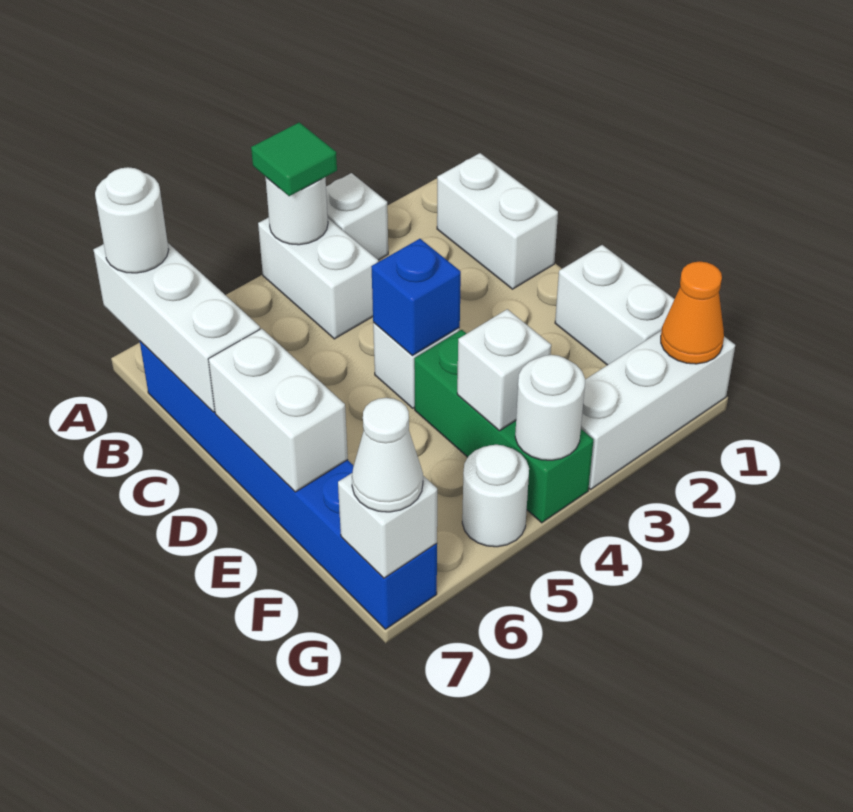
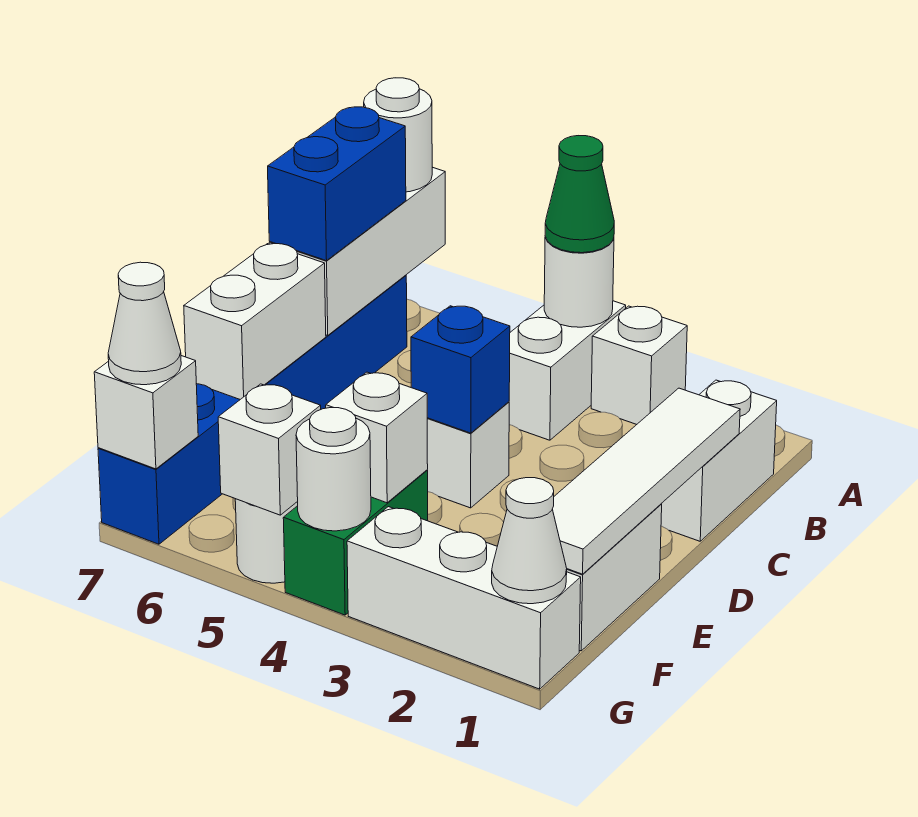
green tile A4 level 3 -> green cone A4 level 3
none -> blue brick B7:C7 level 3
none -> white tile C1:F1 level 2
green brick E4:G4 level 1 -> green brick F4:G4 level 1
orange cone G1 level 2 -> white cone G1 level 2
none -> white brick G5 level 2

